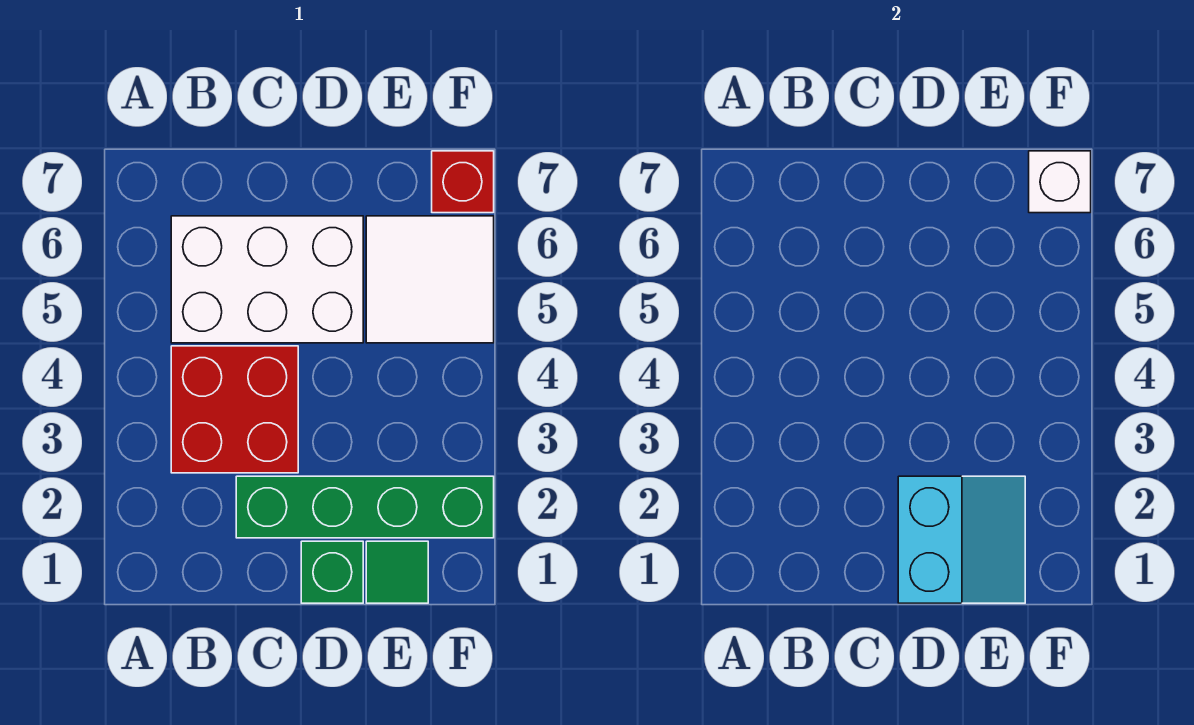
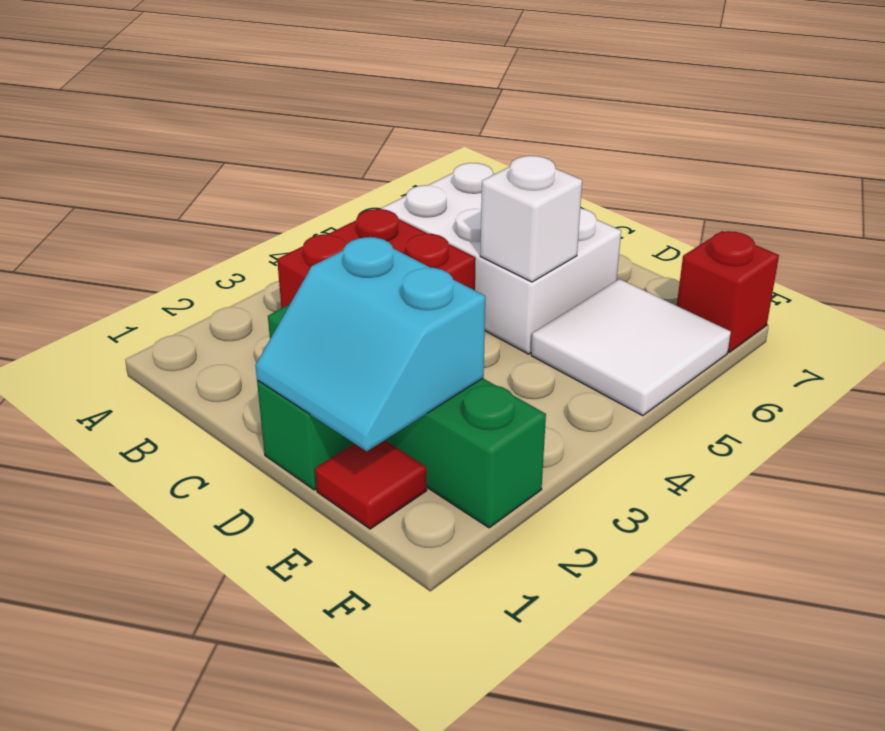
cyan slope D1:E2 level 2 top D -> cyan slope D1:E2 level 2 top 2
green tile E1 level 1 -> red tile E1 level 1
white brick F7 level 2 -> white brick D5 level 2

